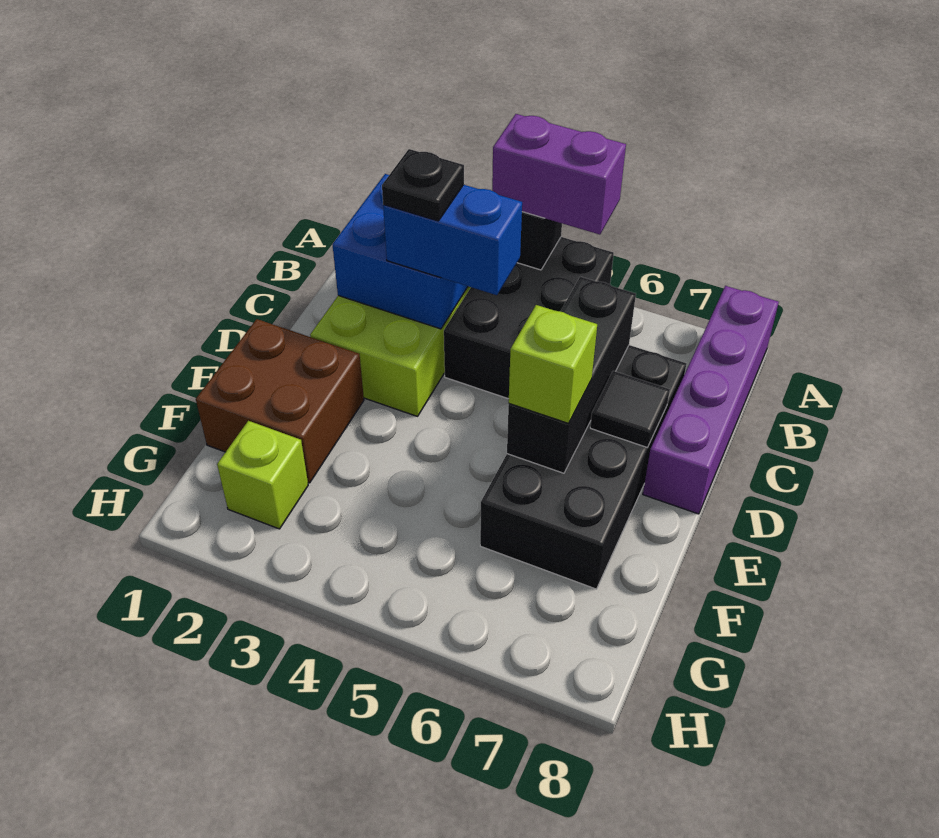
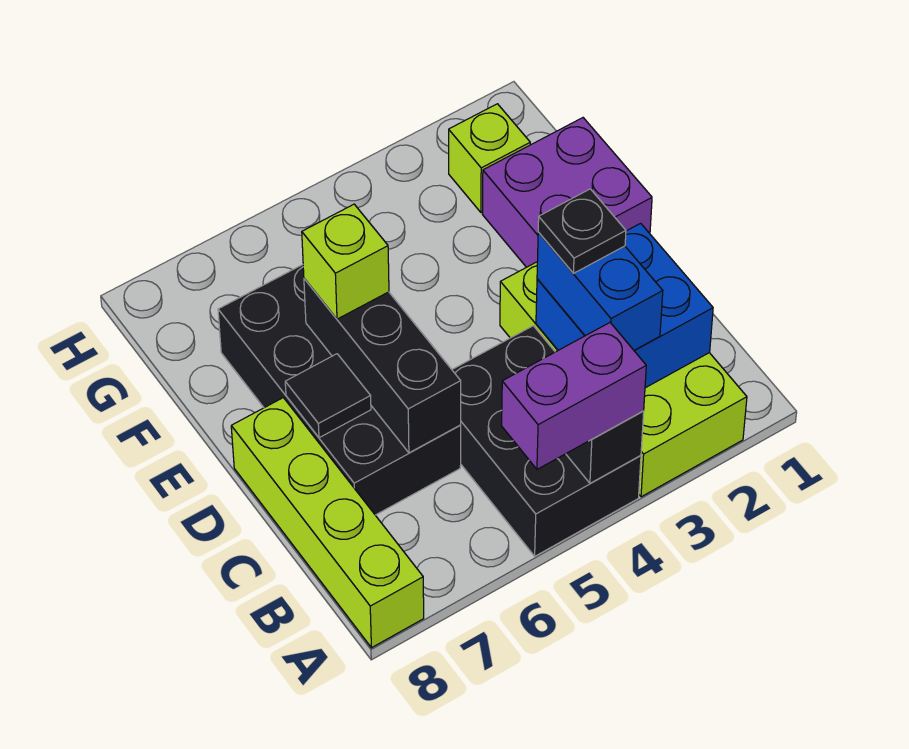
purple brick A8:D8 level 1 -> lime brick A8:D8 level 1
blue brick C3:C4 level 3 -> blue brick B3:C3 level 3
brown brick E1:F2 level 1 -> purple brick E1:F2 level 1

